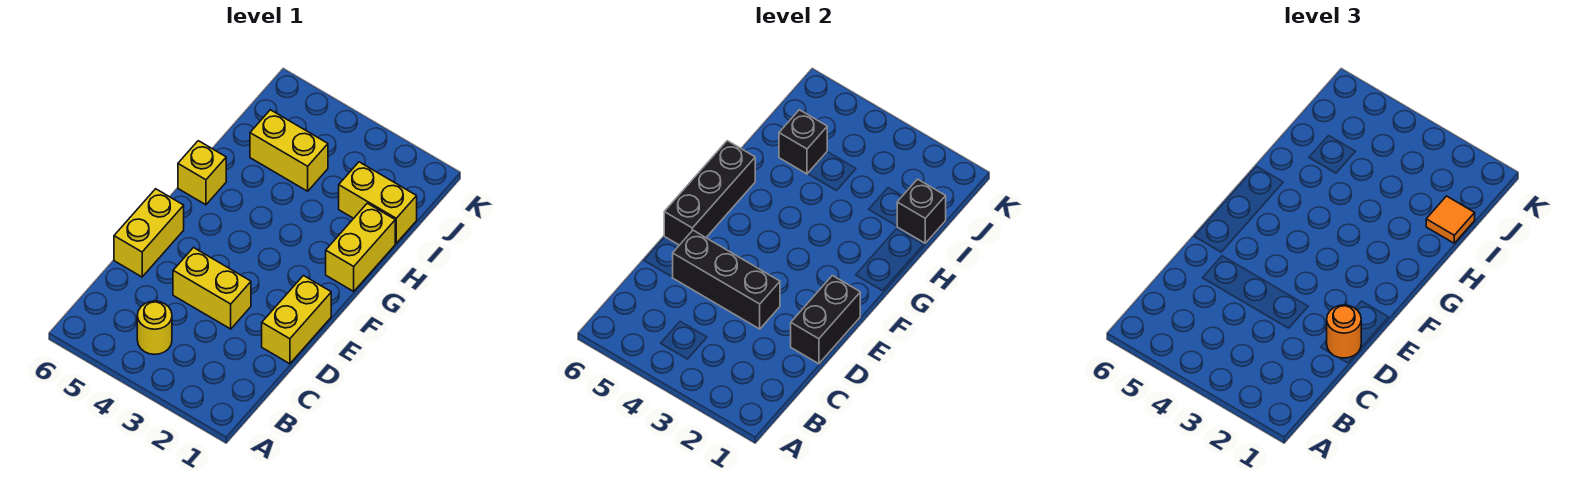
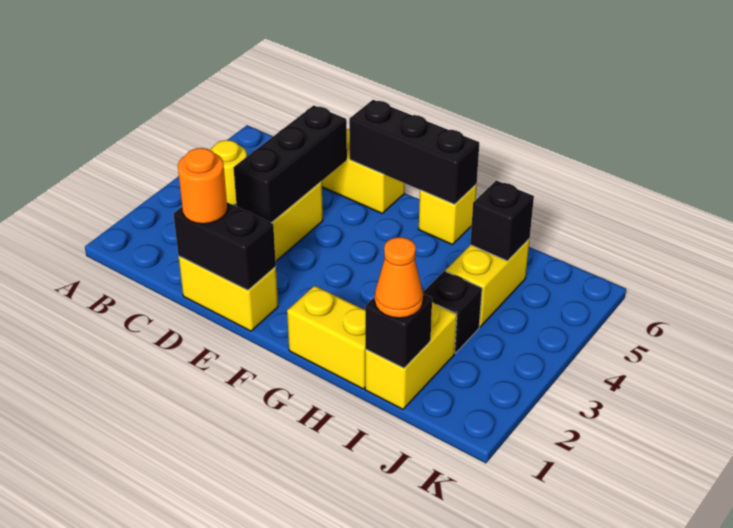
orange tile I1 level 3 -> orange cone I1 level 3
none -> black brick I3 level 1

